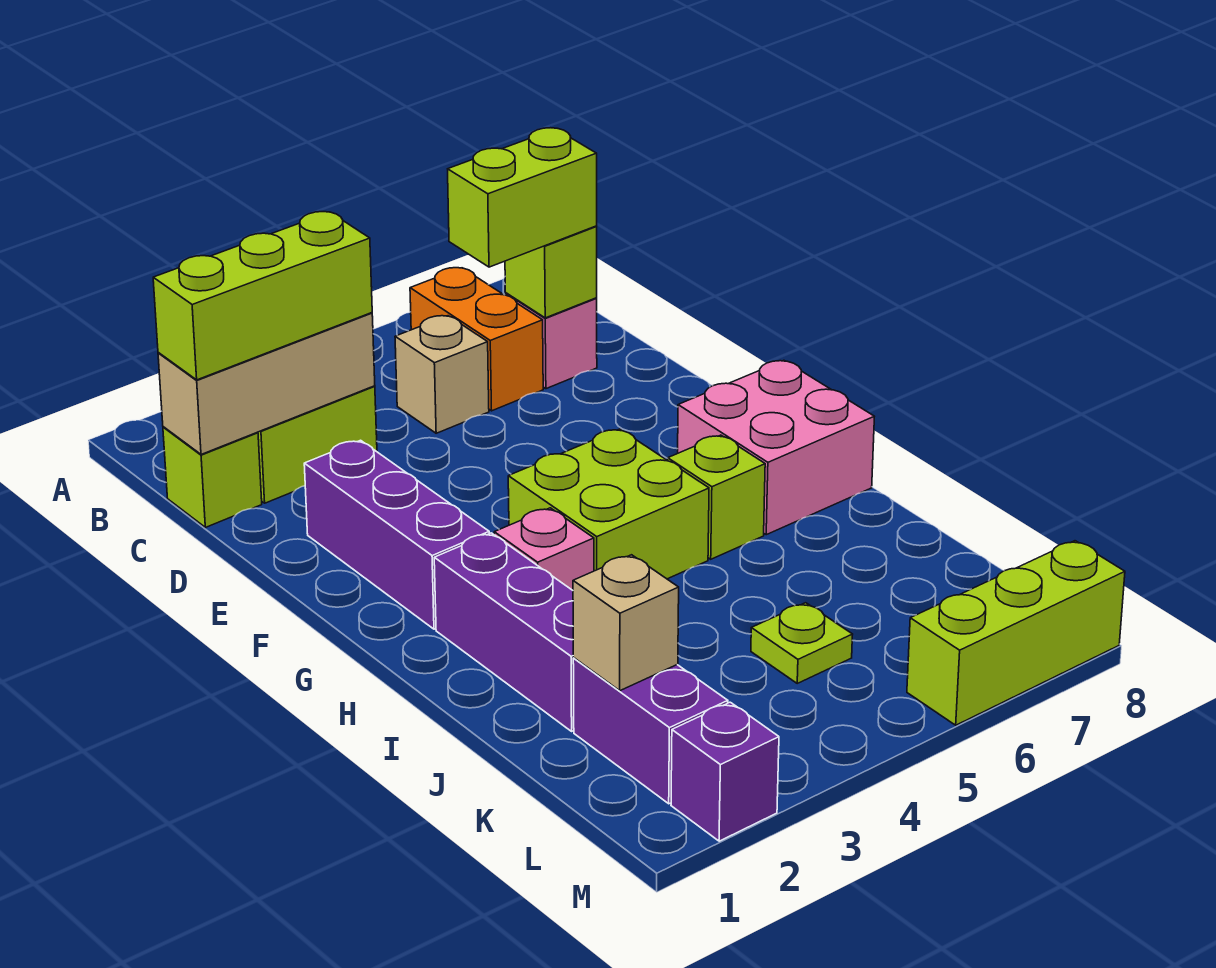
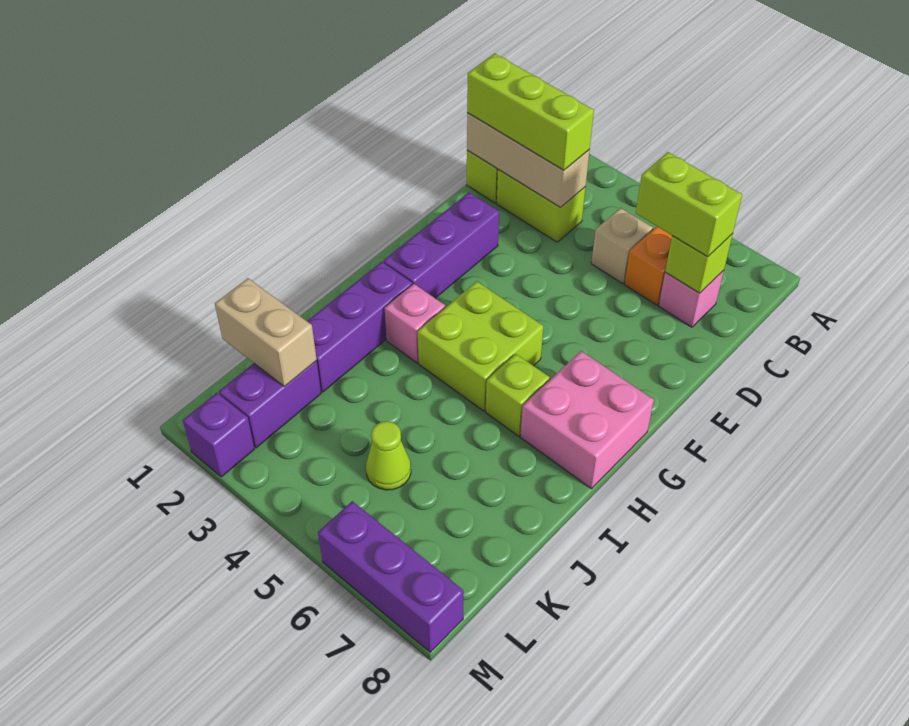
tan brick K2 level 2 -> tan brick K1:K2 level 2
lime plate K5 level 1 -> lime cone K5 level 1
lime brick M6:M8 level 1 -> purple brick M6:M8 level 1

